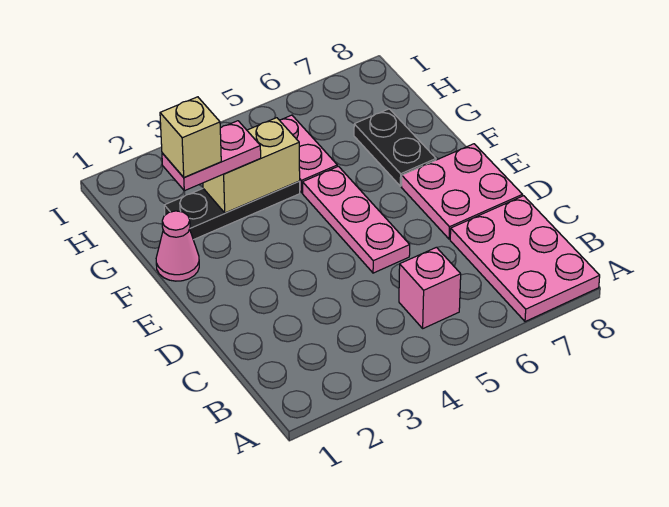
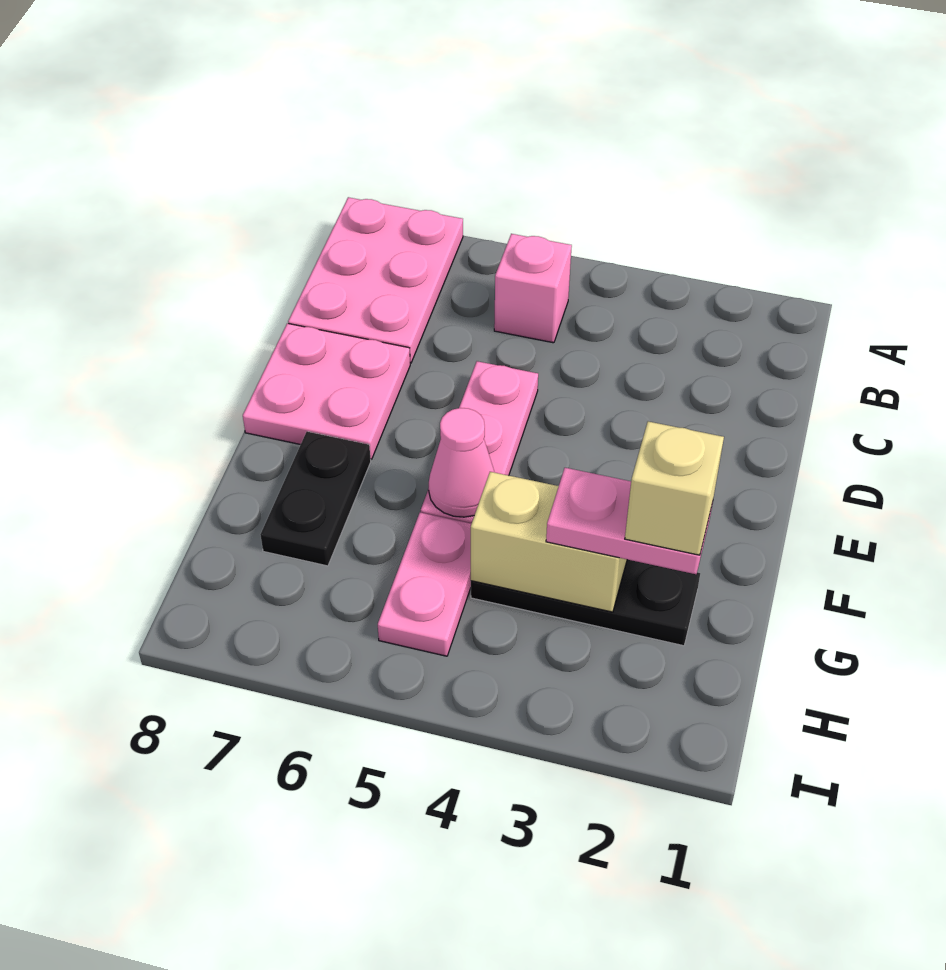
pink cone F1 level 1 -> pink cone F5 level 2

